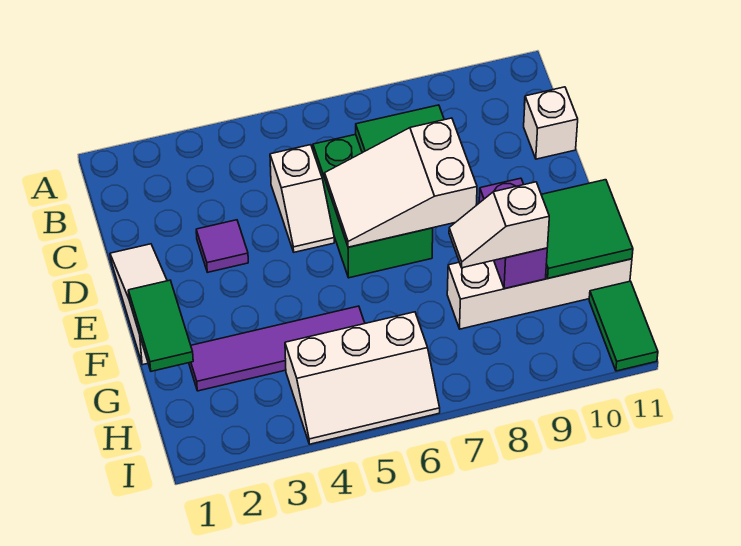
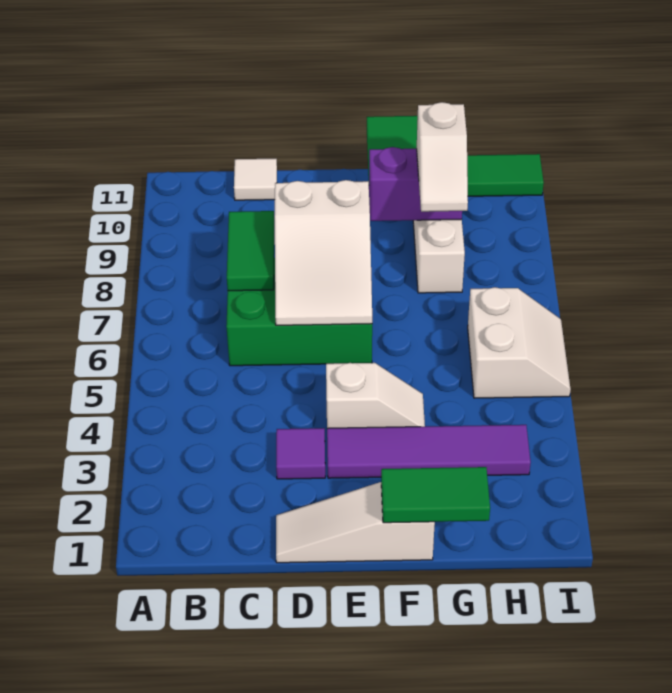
white slope C5:D5 level 1 top C -> white slope E4:F4 level 1 top E
white brick C11 level 1 -> white tile C11 level 1
purple tile G2:G5 level 1 -> purple tile E3:H3 level 1
white slope H4:I6 level 1 top H -> white slope H5:I6 level 1 top H

